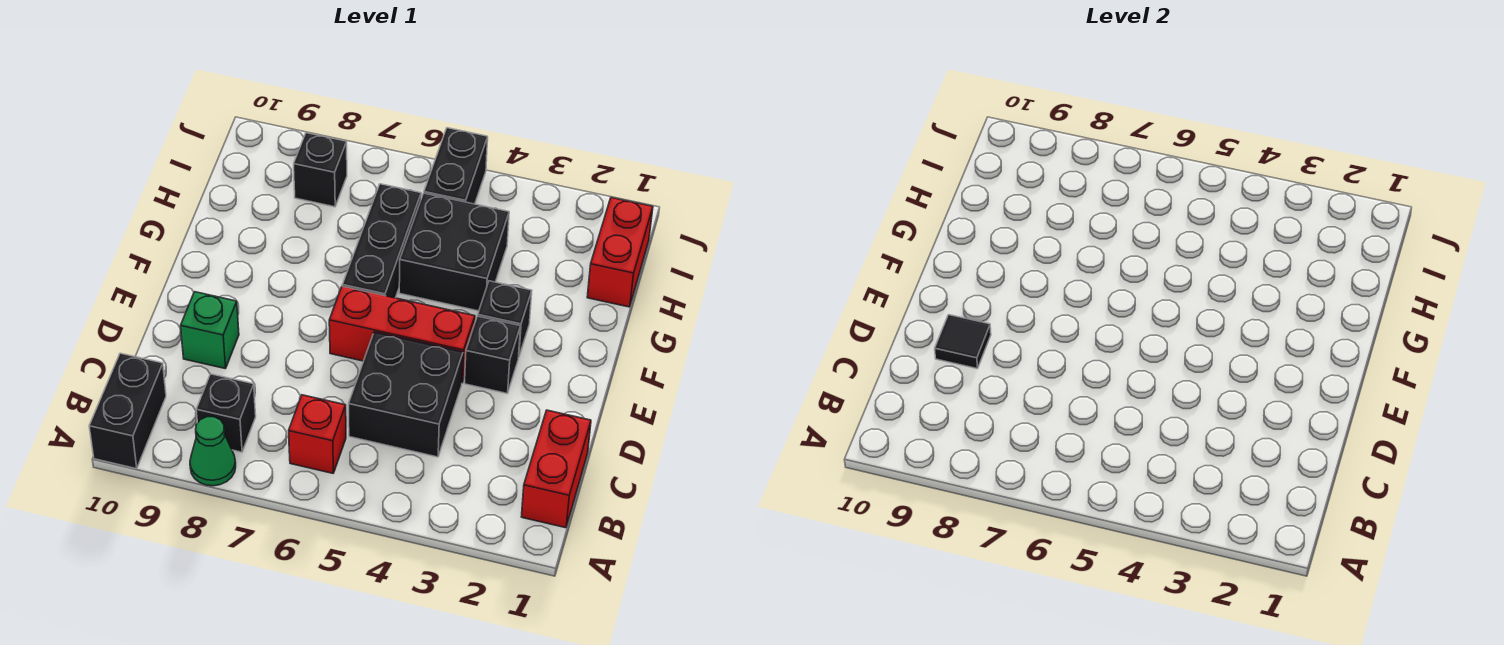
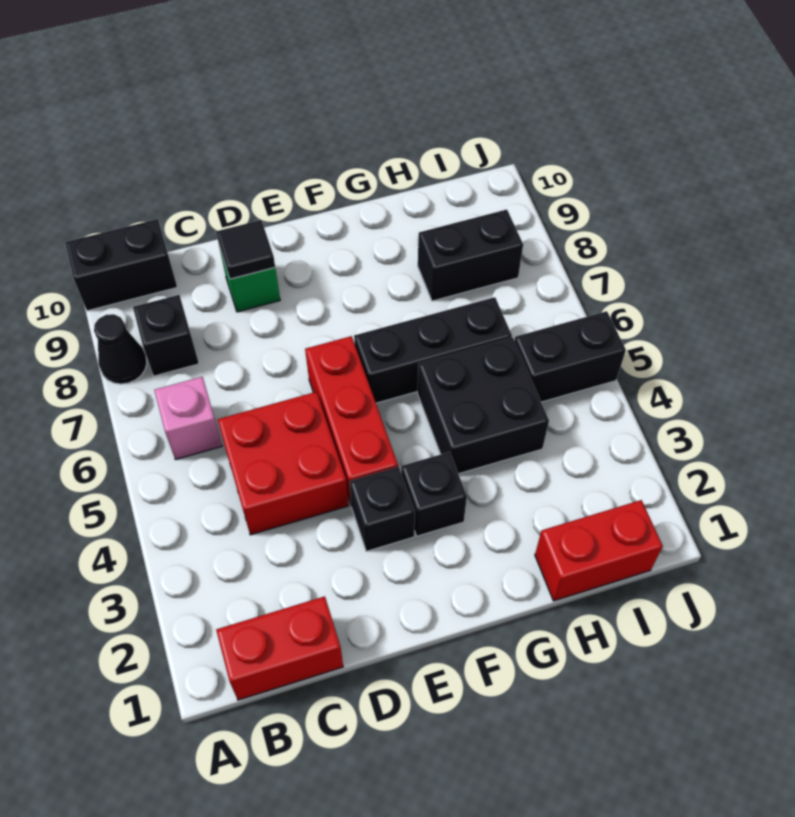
green cone A8 level 1 -> black cone A8 level 1
red brick B6 level 1 -> pink brick B6 level 1
black brick C4:D5 level 1 -> red brick C4:D5 level 1
black brick I8 level 1 -> black brick H8:I8 level 1

